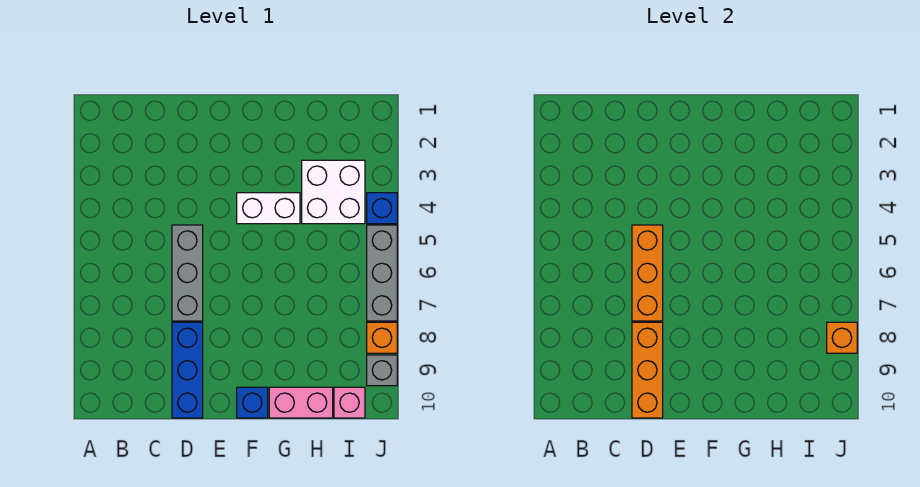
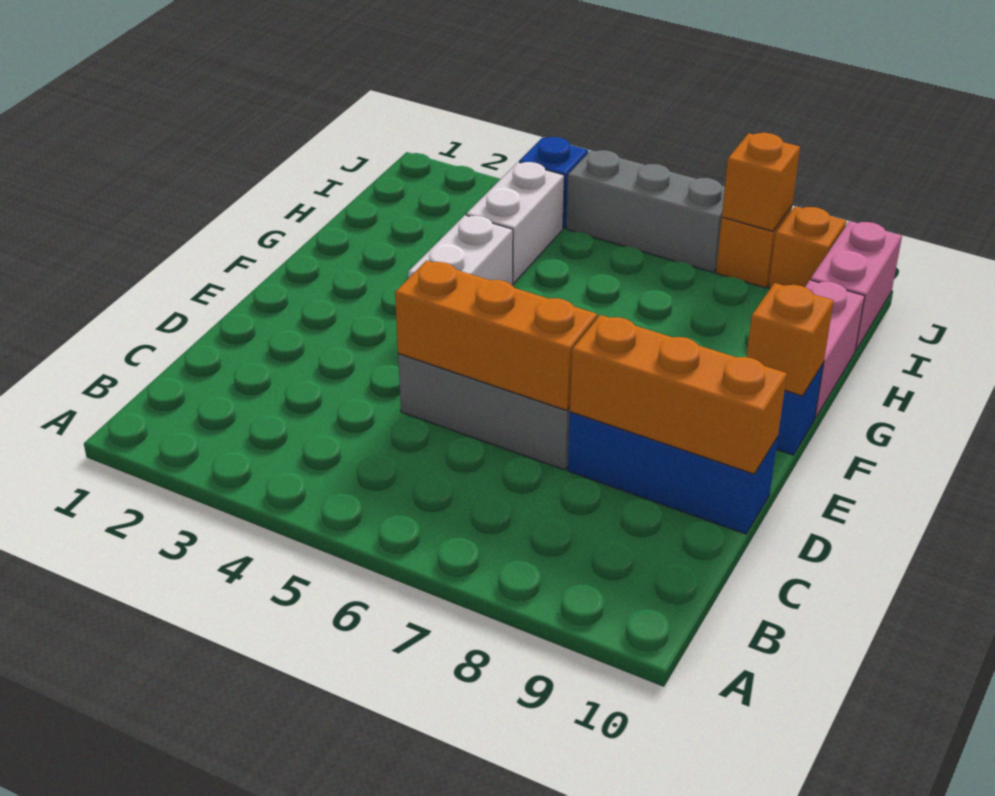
none -> orange brick F10 level 2
white brick H3:I4 level 1 -> white brick H4:I4 level 1
pink brick I10 level 1 -> pink brick I10:J10 level 1
grey brick J9 level 1 -> orange brick J9 level 1

